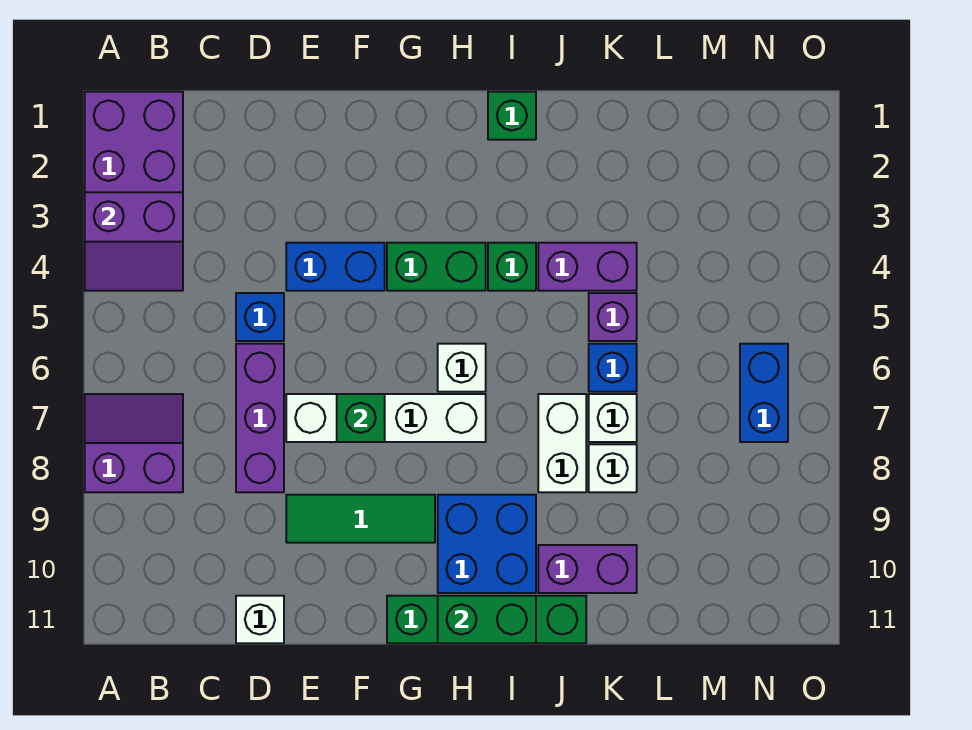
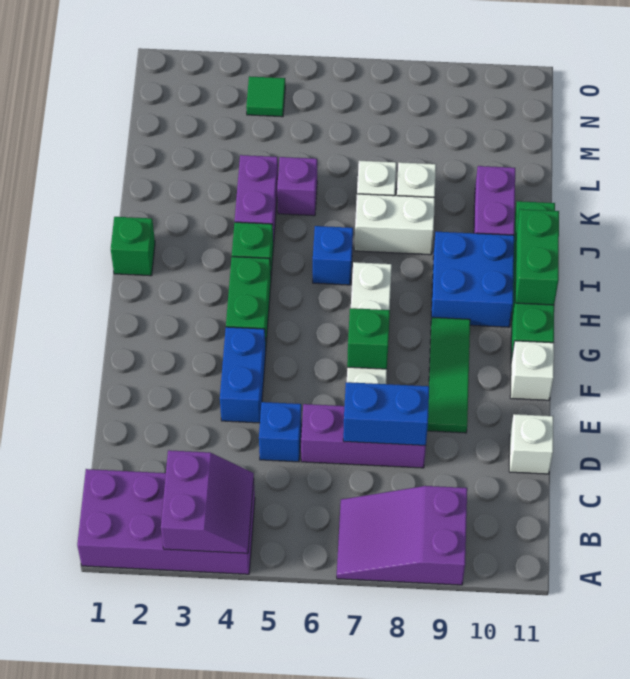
purple slope A7:B8 level 1 top 8 -> purple slope A7:B9 level 1 top 9
white brick H6 level 1 -> white brick F11 level 1
blue brick K6 level 1 -> blue brick I6 level 1
none -> green tile N4 level 1
blue brick N6:N7 level 1 -> blue brick D7:D8 level 2

